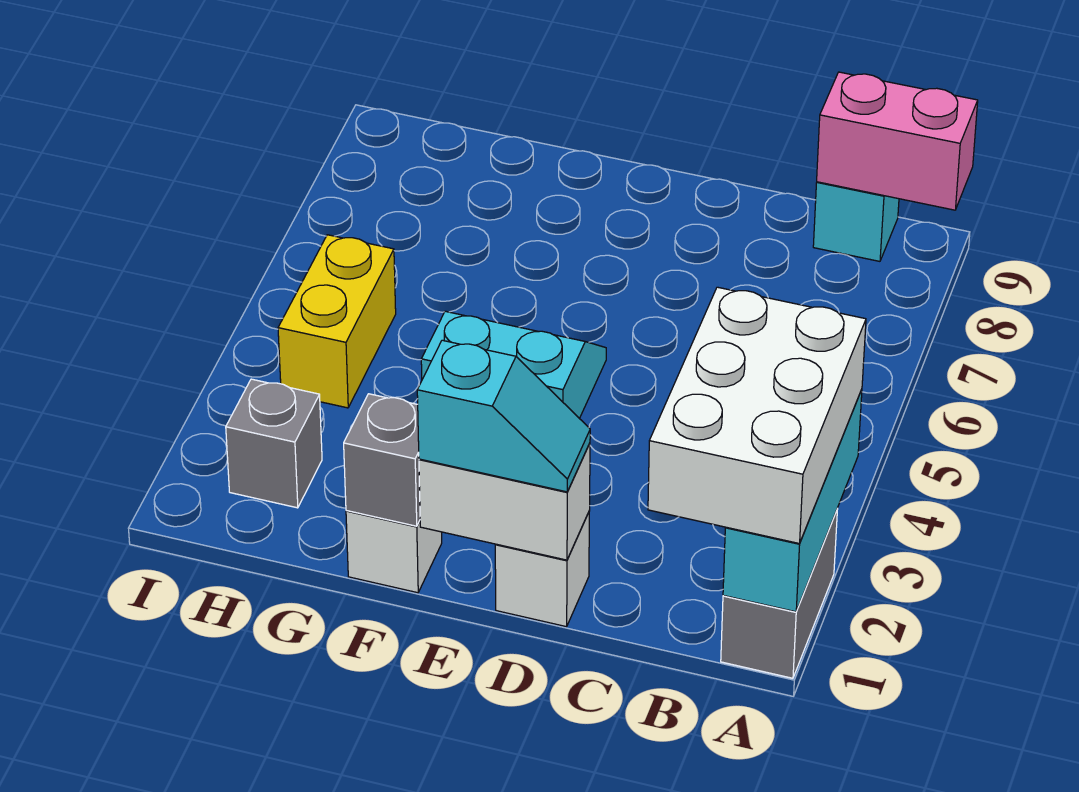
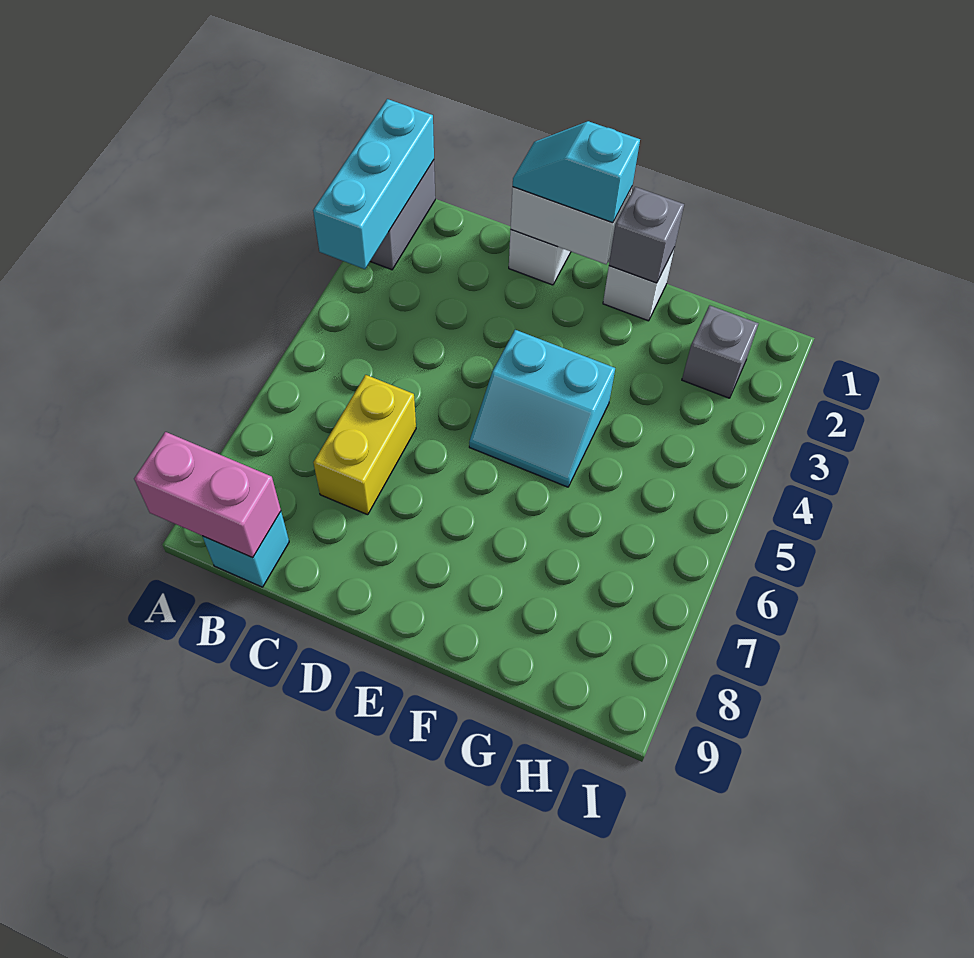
white brick A1:B3 level 3 -> none
yellow brick H4:H5 level 1 -> yellow brick C6:C7 level 1

